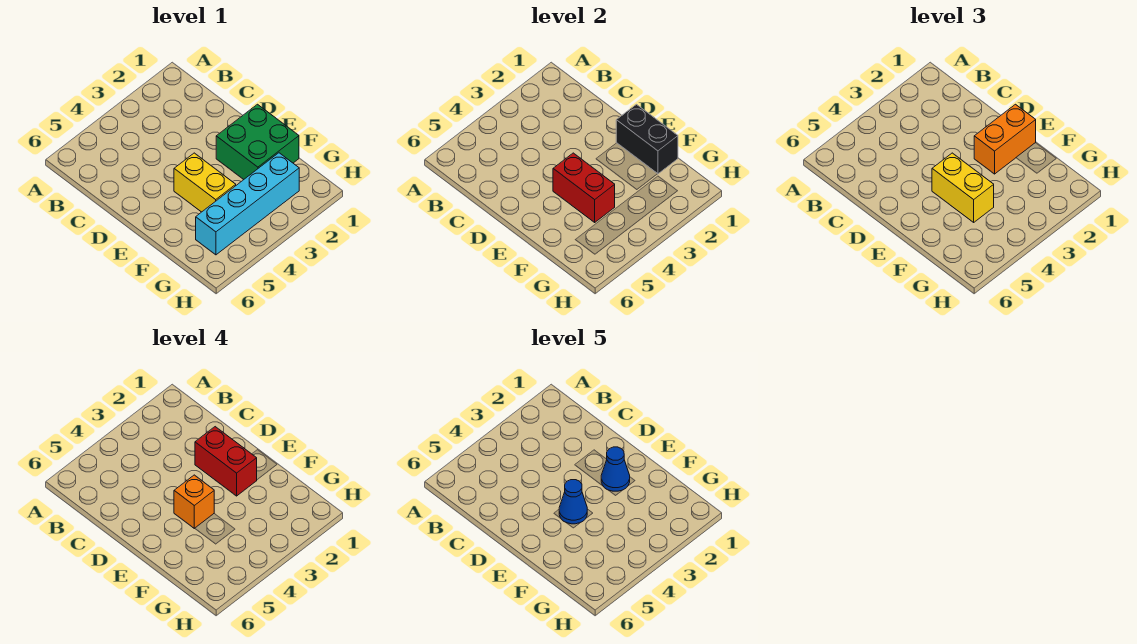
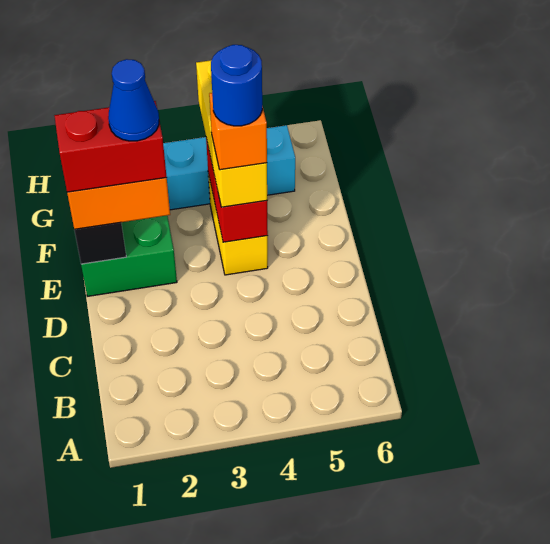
red brick D2:E2 level 4 -> red brick E1:E2 level 4
yellow brick E4:F4 level 3 -> yellow brick E4:G4 level 3
blue cone E4 level 5 -> blue round brick E4 level 5

